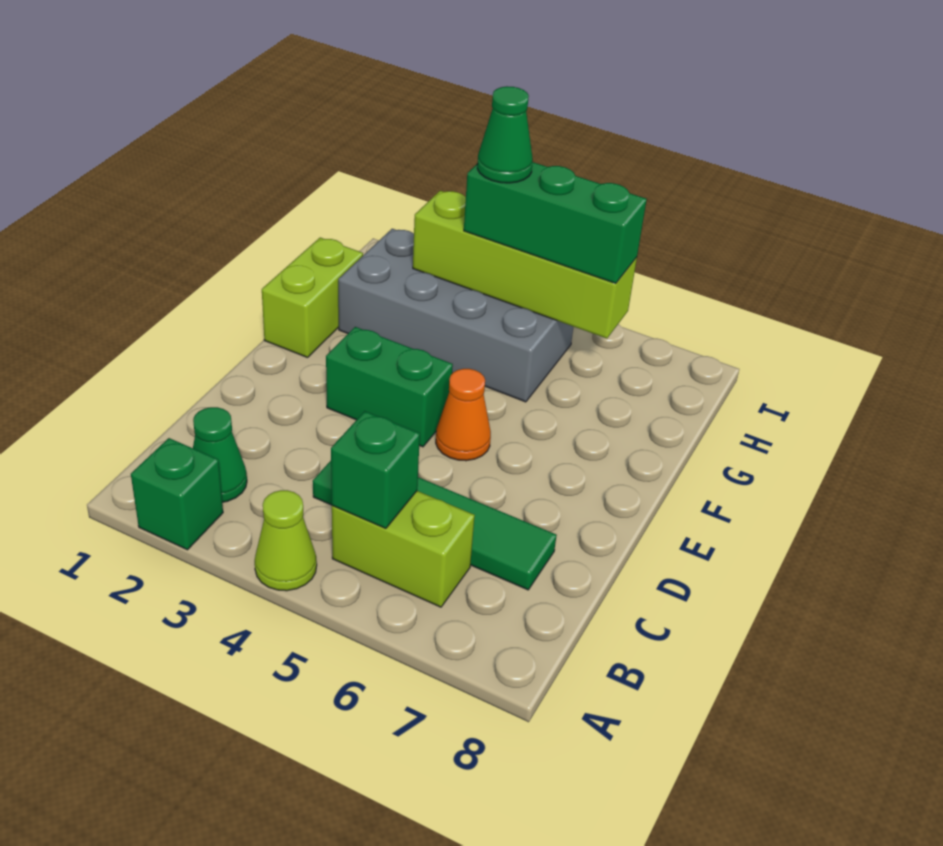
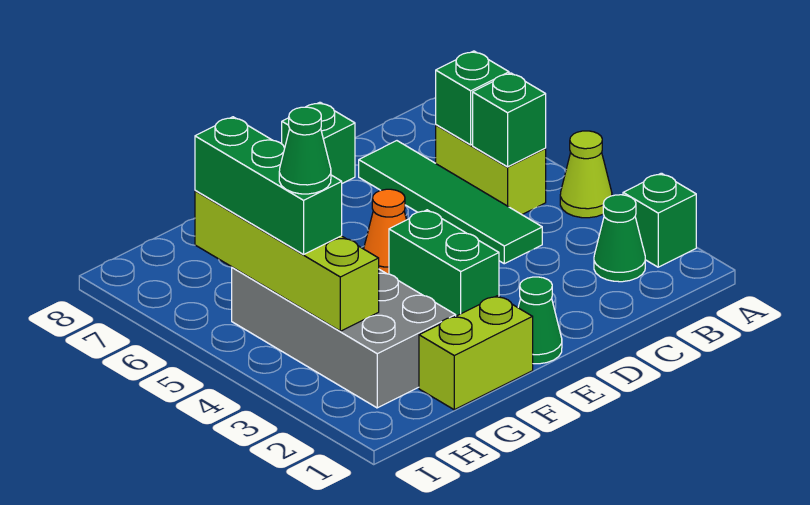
none -> green brick B6 level 2
none -> green brick D8 level 1
none -> green cone E1 level 1

